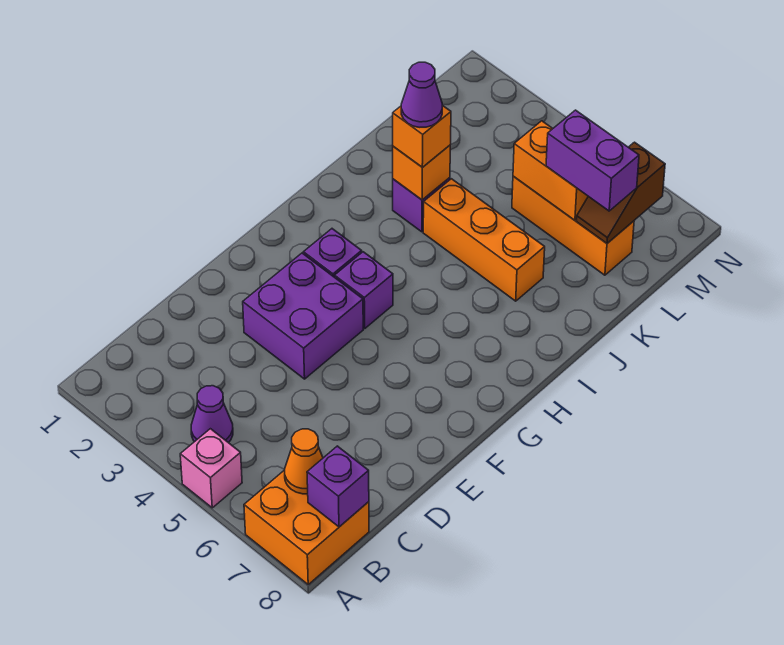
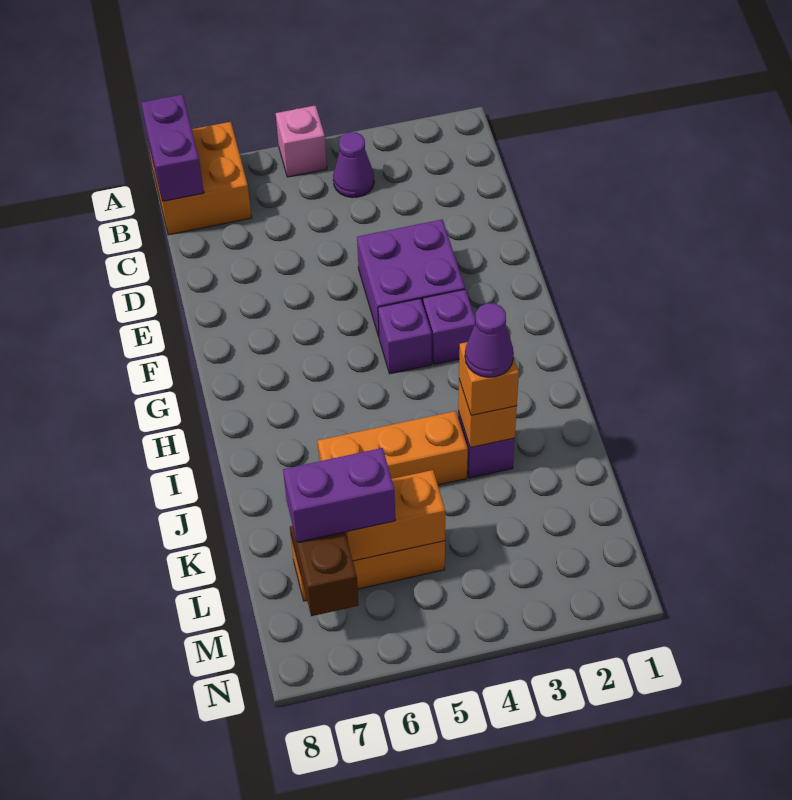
orange cone B7 level 2 -> none
purple brick B8 level 2 -> purple brick A8:B8 level 2

